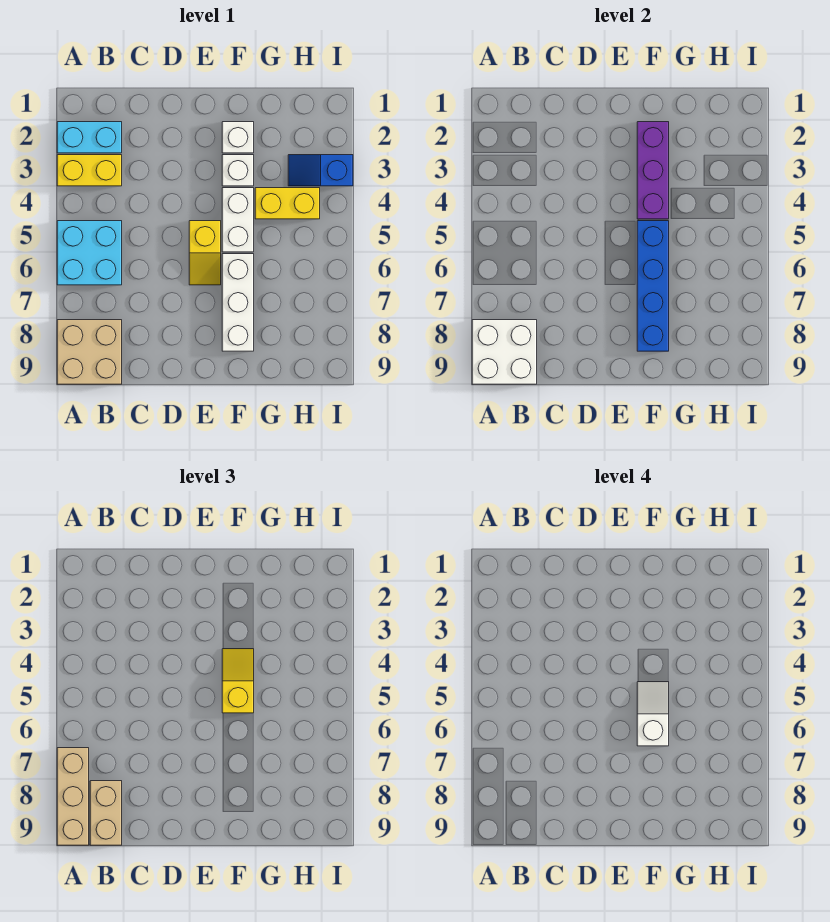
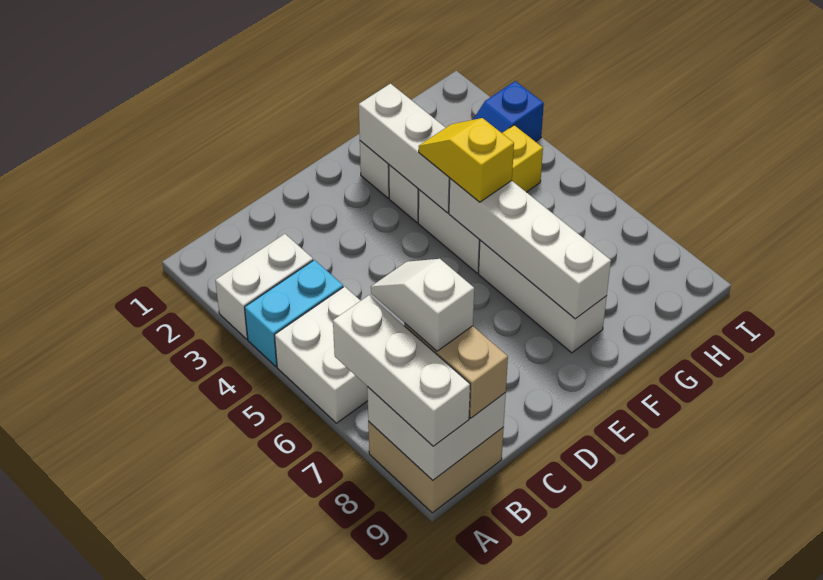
cyan brick A2:B2 level 1 -> cyan brick A4:B4 level 1
yellow brick A3:B3 level 1 -> white brick A3:B3 level 1
cyan brick A5:B6 level 1 -> white brick A5:B6 level 1
tan brick A7:A9 level 3 -> white brick A7:A9 level 3
yellow slope E5:E6 level 1 top 5 -> none
purple brick F2:F4 level 2 -> white brick F2:F4 level 2
blue brick F5:F8 level 2 -> white brick F5:F8 level 2
white slope F5:F6 level 4 top 6 -> white slope B7:B8 level 4 top 8

